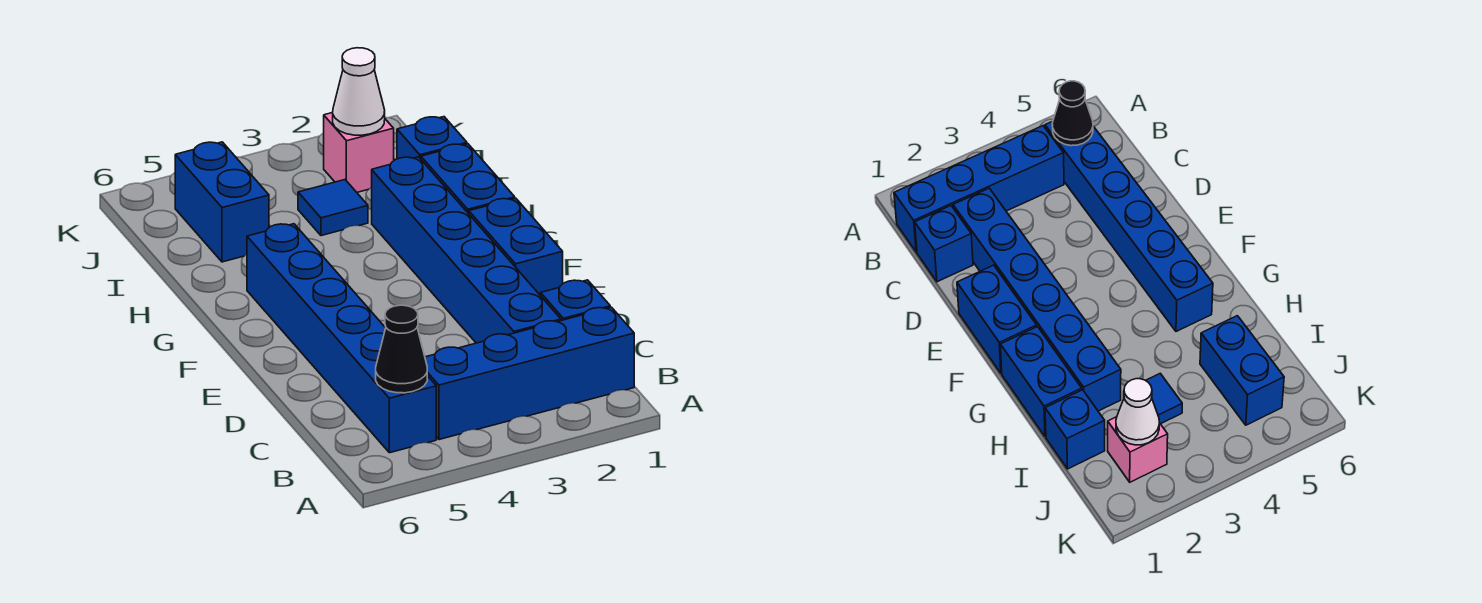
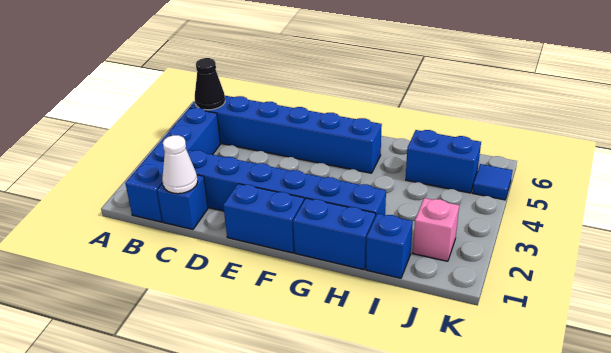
blue tile I3 level 1 -> blue tile K5 level 1
white cone J2 level 2 -> white cone C1 level 2

